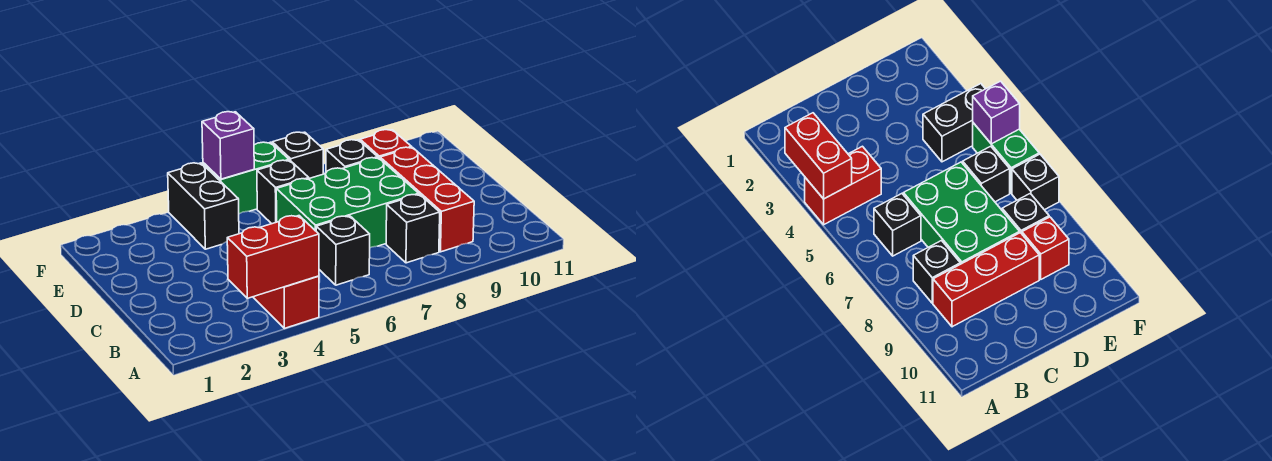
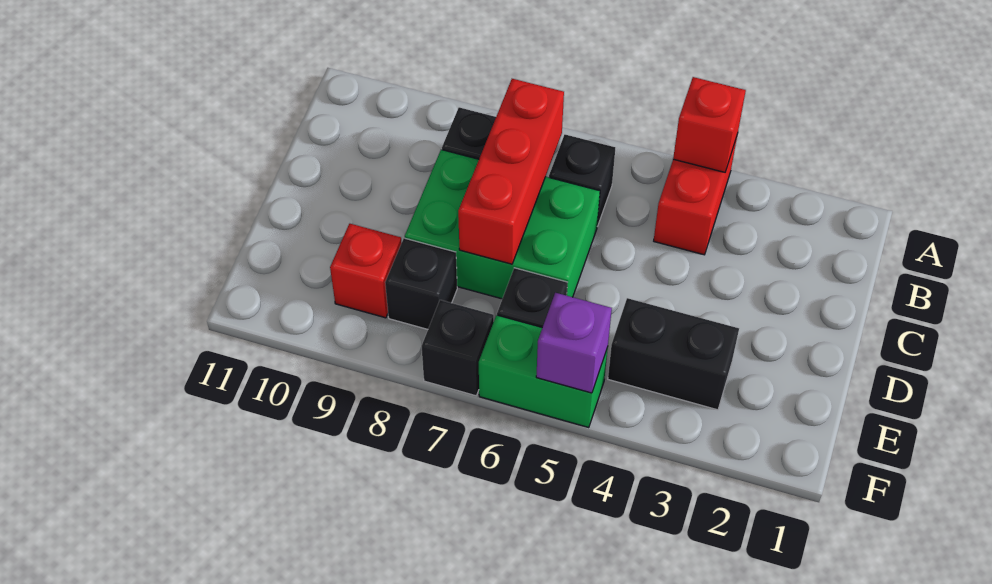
red brick A3:A4 level 2 -> red brick A4 level 2
red brick B9:D9 level 1 -> red brick B7:D7 level 2
black brick E4:F4 level 1 -> black brick E3:E4 level 1

